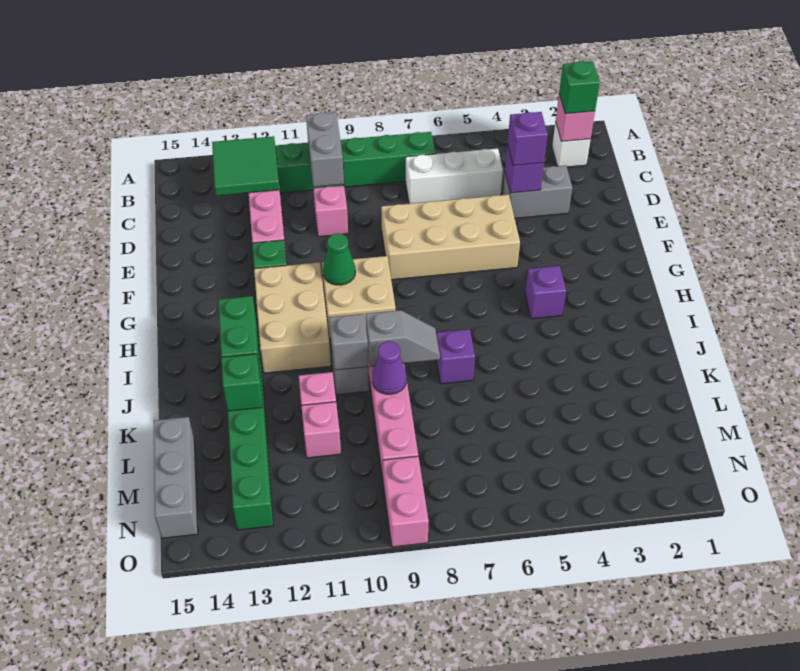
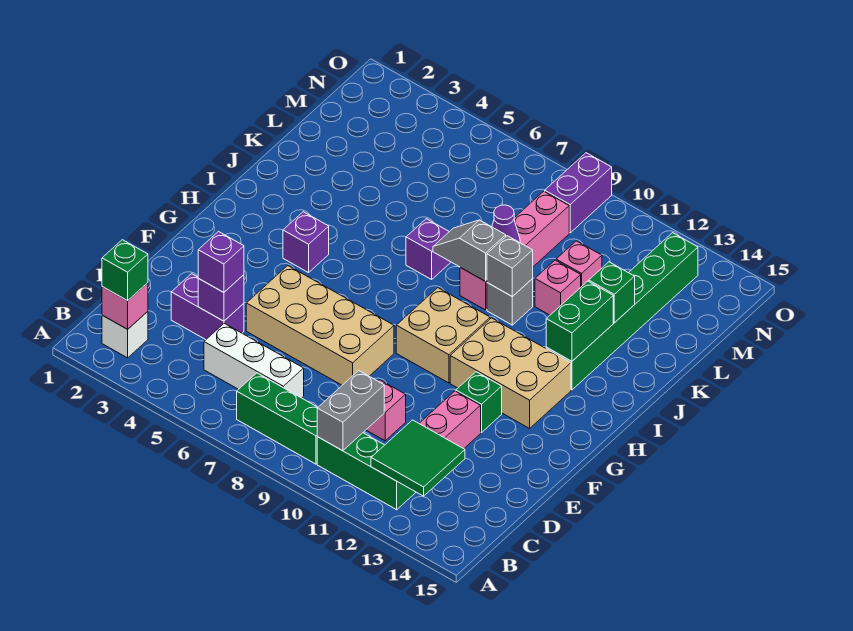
grey brick D3:D4 level 1 -> purple brick D3:D4 level 1
green cone G10 level 2 -> none
tan brick G11:I12 level 1 -> tan brick G11:H13 level 1
grey brick L15:N15 level 1 -> none
pink brick N9:O9 level 1 -> purple brick N9:O9 level 1

